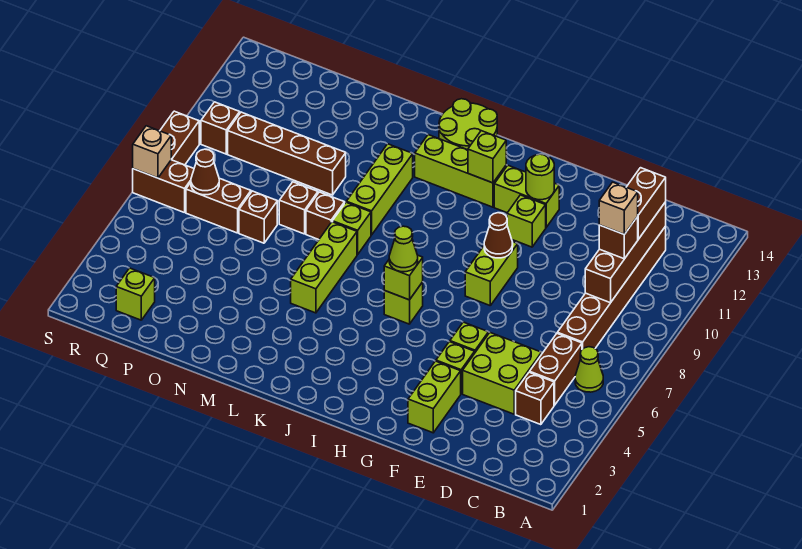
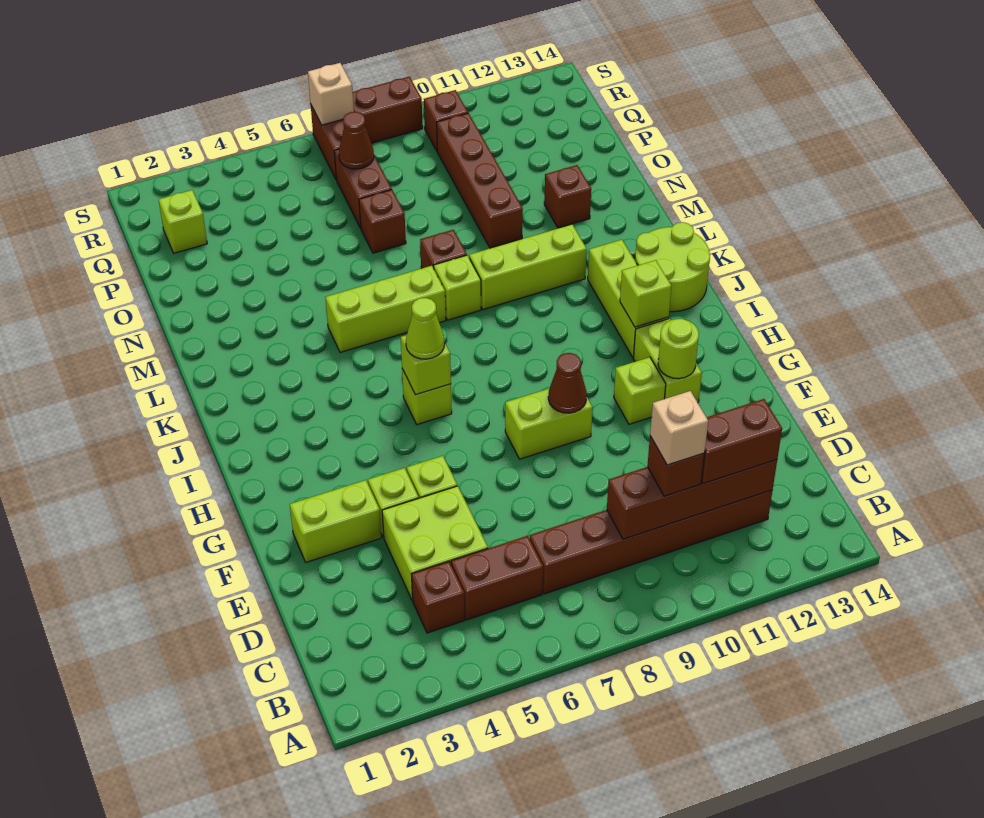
lime cone B6 level 1 -> none
brown brick N8 level 1 -> brown brick N12 level 1

